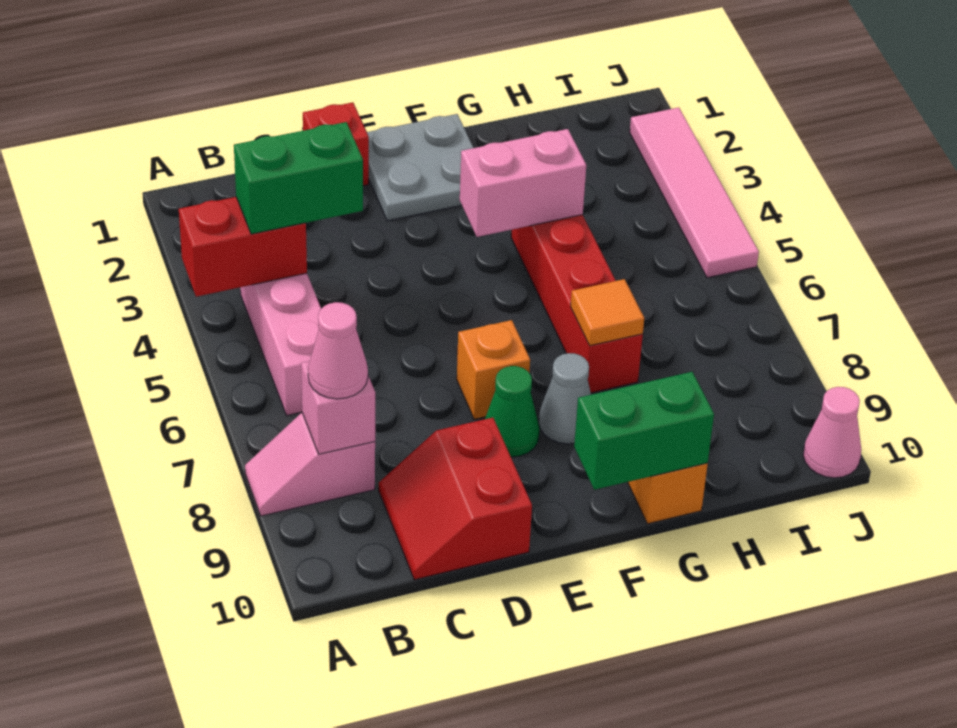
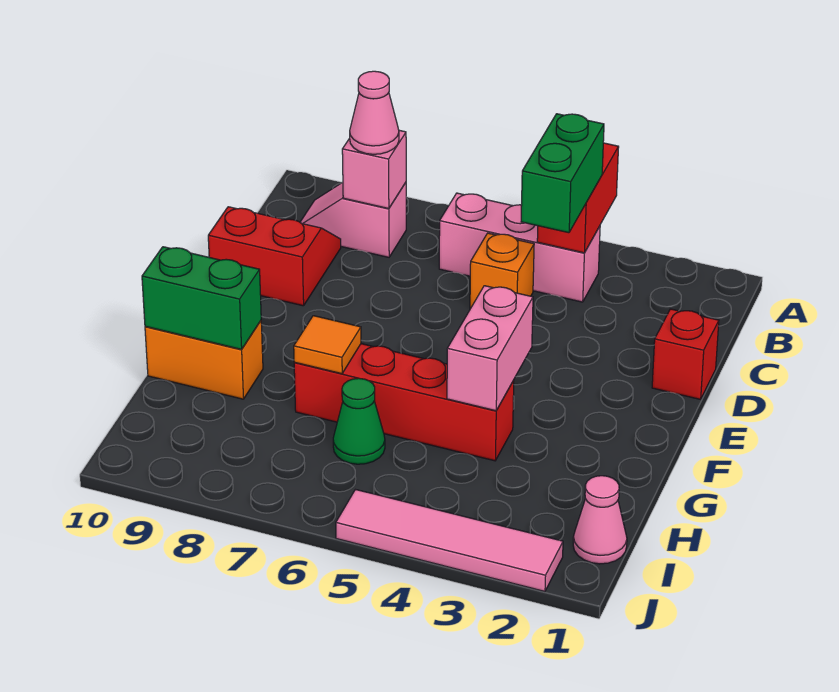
pink slope A8:B8 level 1 top B -> pink slope B8:B9 level 1 top 8
grey plate E1:F2 level 1 -> none
orange brick E7 level 1 -> orange brick C5 level 1
green cone E8 level 1 -> green cone H6 level 1
grey cone F8 level 1 -> none
green brick F10:G10 level 2 -> green brick G9:G10 level 2
pink cone J10 level 1 -> pink cone I1 level 1

